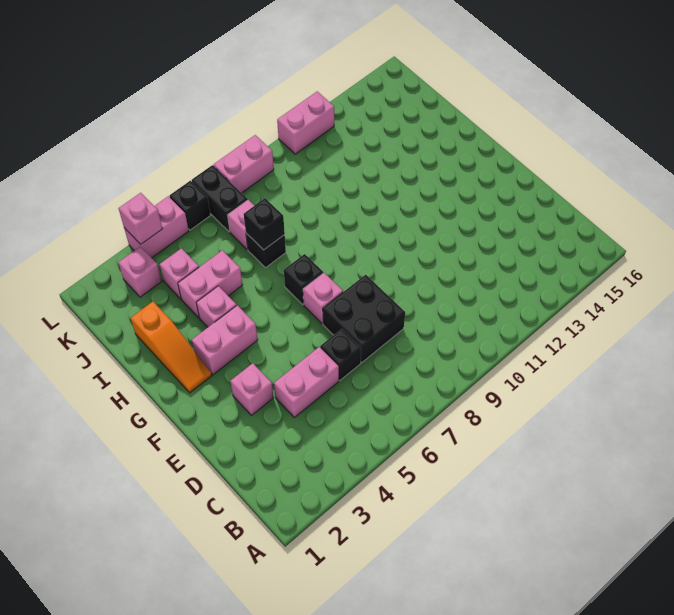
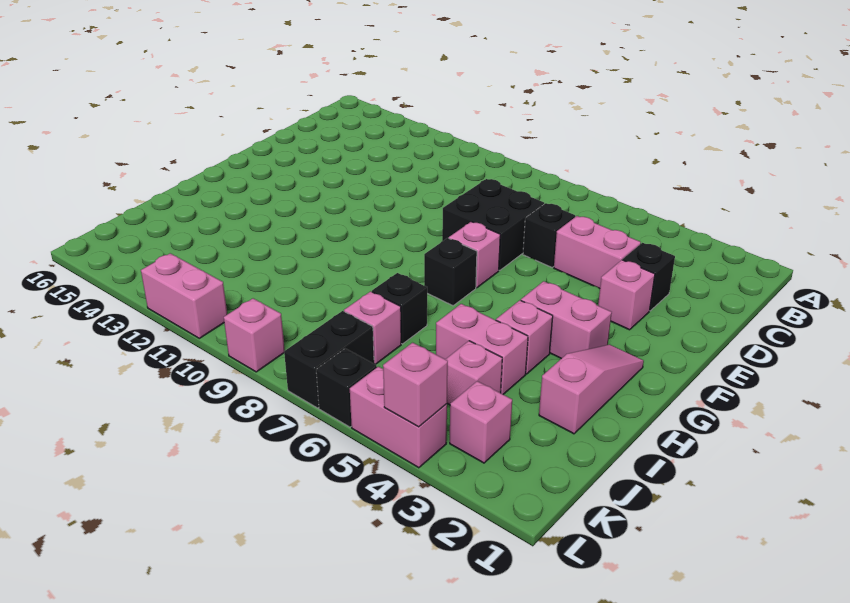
orange slope G2:I2 level 1 top I -> pink slope G2:I2 level 1 top I
black brick I7 level 2 -> black brick D3 level 1
pink brick L8:L9 level 1 -> pink brick L9 level 1

